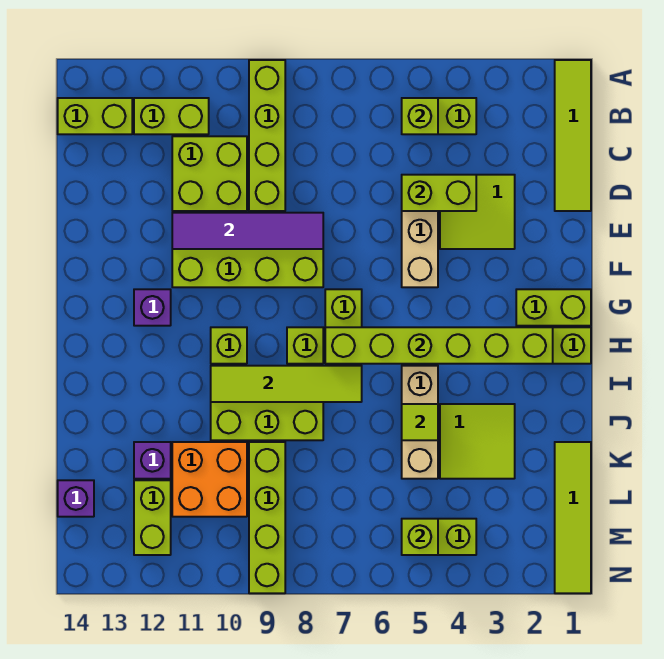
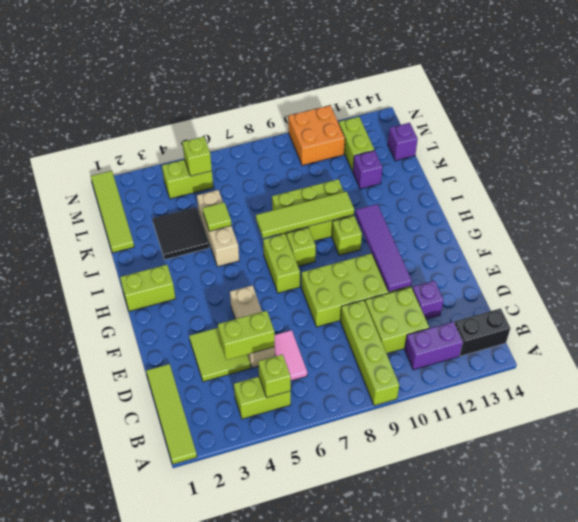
lime brick B11:B12 level 1 -> purple brick B11:B12 level 1
lime brick B13:B14 level 1 -> black brick B13:B14 level 1
none -> pink tile C6:D6 level 1
purple tile E8:E11 level 2 -> purple tile E11:H11 level 2
lime brick G1:G2 level 1 -> none
purple brick G12 level 1 -> purple brick D12 level 1
lime brick H2:H7 level 2 -> none
lime tile J3:K4 level 1 -> black tile J3:K4 level 1
lime brick K9:N9 level 1 -> none
orange brick K10:L11 level 1 -> orange brick M10:N11 level 1

